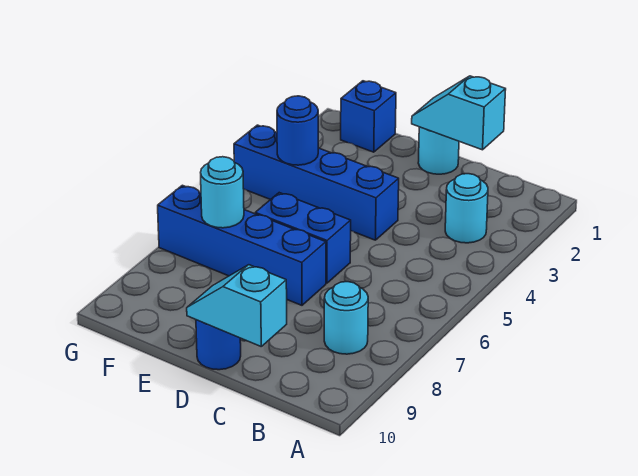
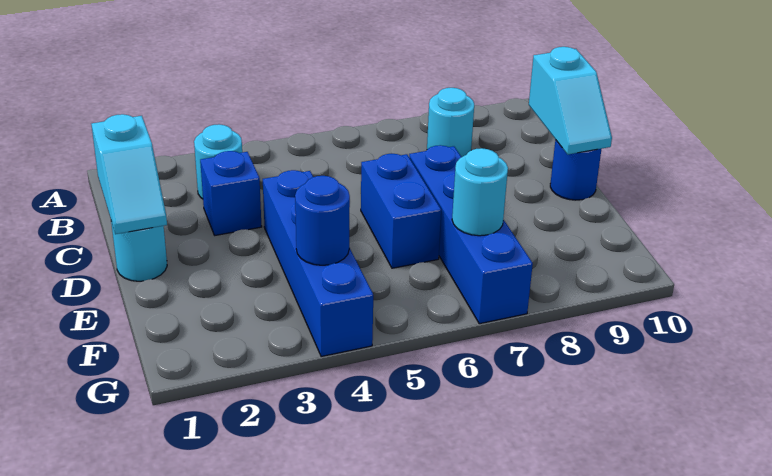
blue brick F1 level 1 -> blue brick C3 level 1

